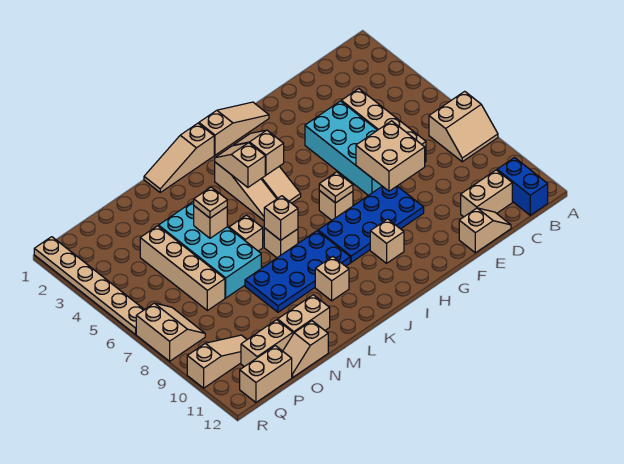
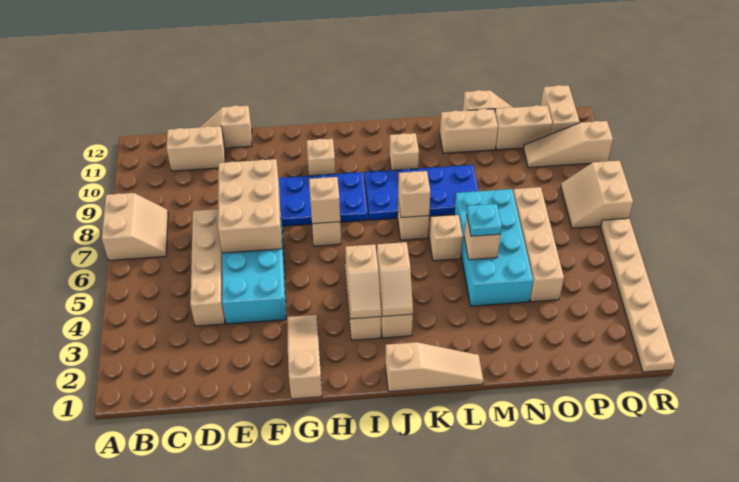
tan slope A7:B8 level 1 top 7 -> tan slope A7:B8 level 1 top A
blue brick B11:B12 level 1 -> none
tan brick E7:F8 level 2 -> tan brick E6:F8 level 2
tan slope G1:I1 level 1 top I -> tan slope G1:G3 level 1 top 1
tan plate H7 level 2 -> tan brick H7 level 2
tan plate M5 level 3 -> cyan plate M5 level 3
tan brick P12:Q12 level 1 -> tan brick Q11:Q12 level 1

